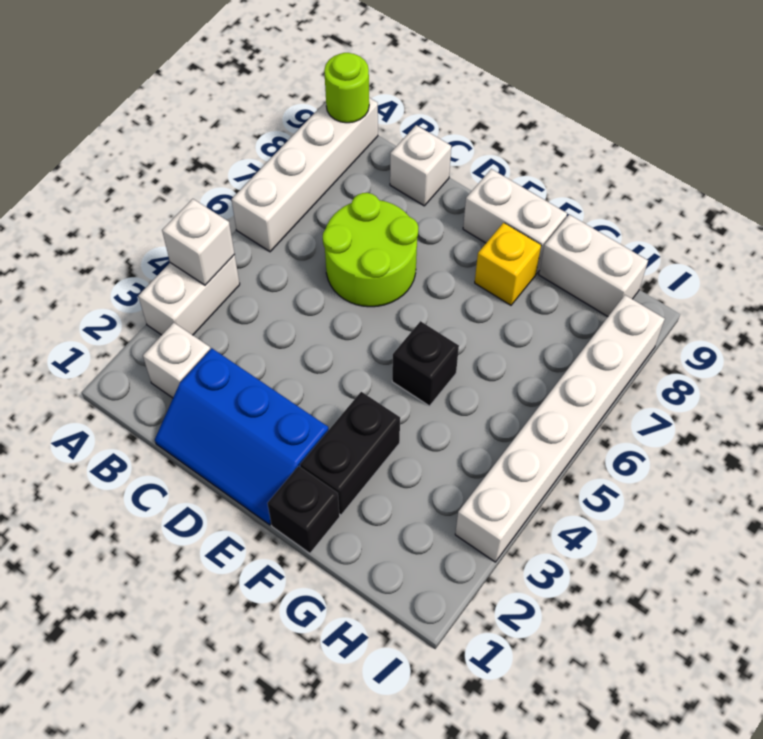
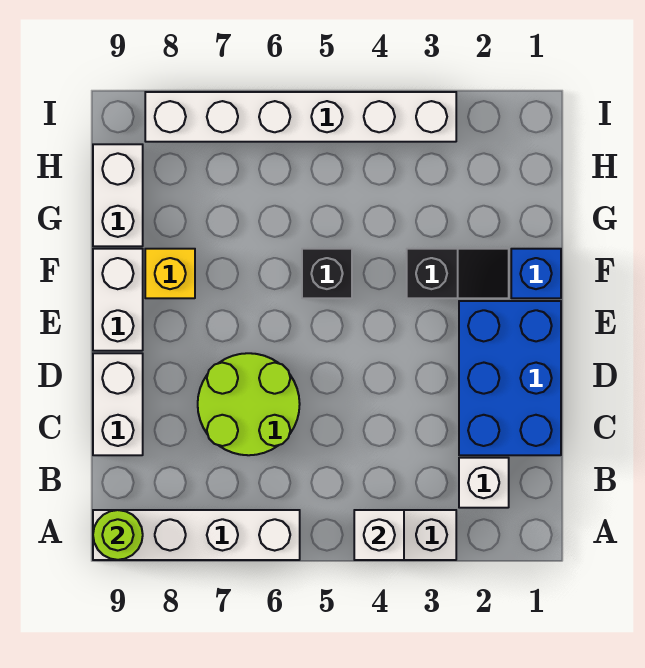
blue slope C1:E2 level 1 top 2 -> blue brick C1:E2 level 1
white brick C9 level 1 -> white brick C9:D9 level 1
black brick F1 level 1 -> blue brick F1 level 1
black brick F2:F3 level 1 -> black slope F2:F3 level 1 top 3

